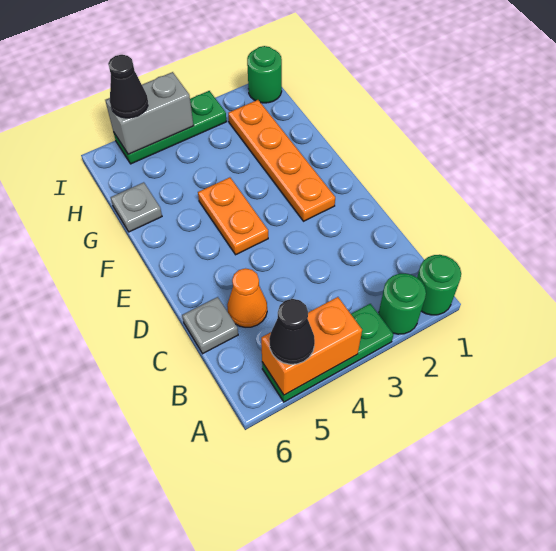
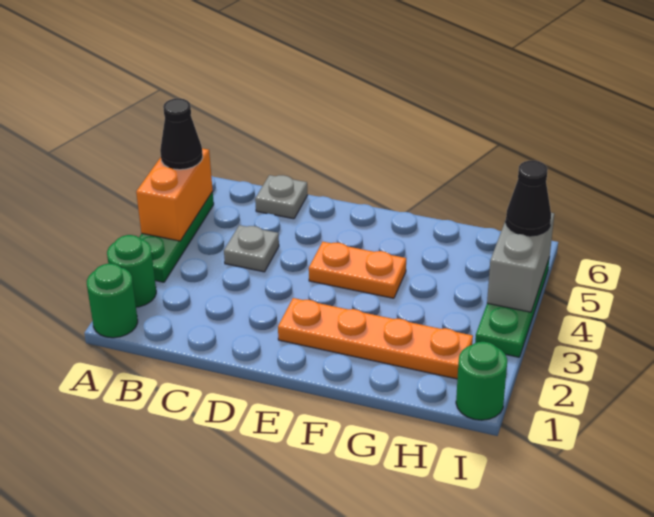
orange cone C5 level 1 -> none
grey plate G6 level 1 -> grey plate C4 level 1

